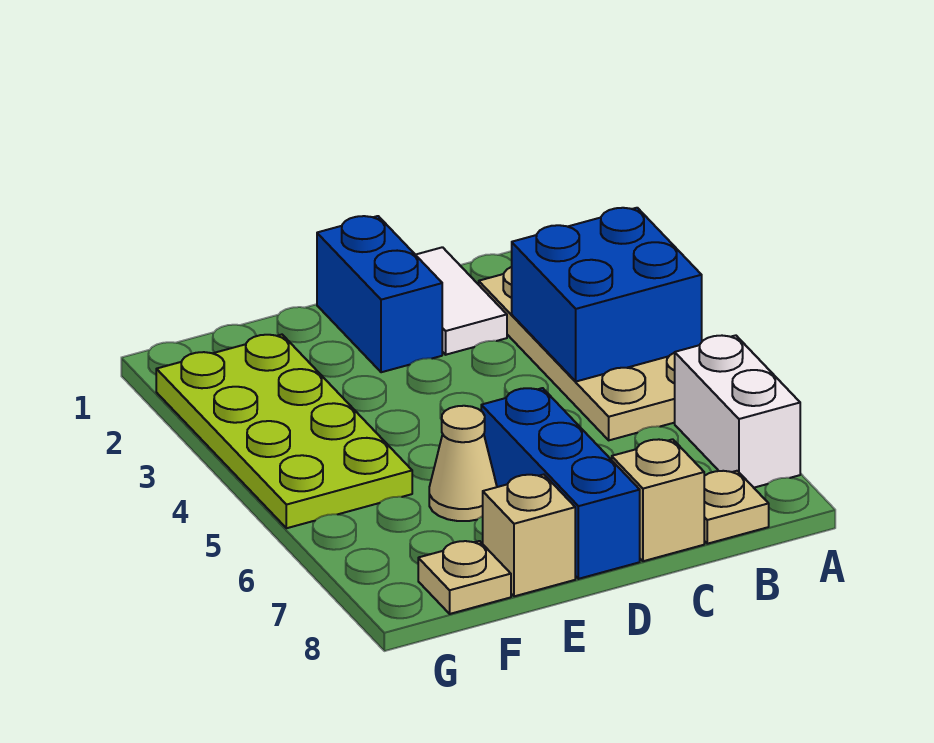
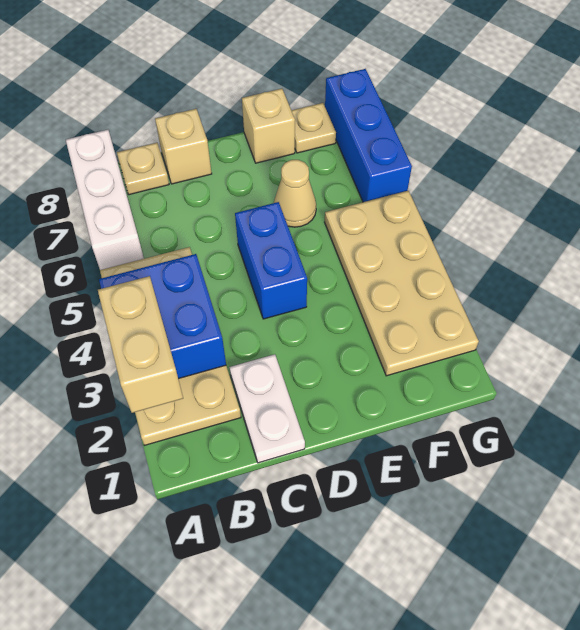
none -> tan brick A2:A3 level 3
white brick A6:A7 level 1 -> white brick A6:A8 level 1
white tile C1:C2 level 1 -> white plate C1:C2 level 1
blue brick D1:D2 level 1 -> blue brick D4:D5 level 1
blue brick D6:D8 level 1 -> blue brick G6:G8 level 1
lime plate F2:G5 level 1 -> tan plate F2:G5 level 1

